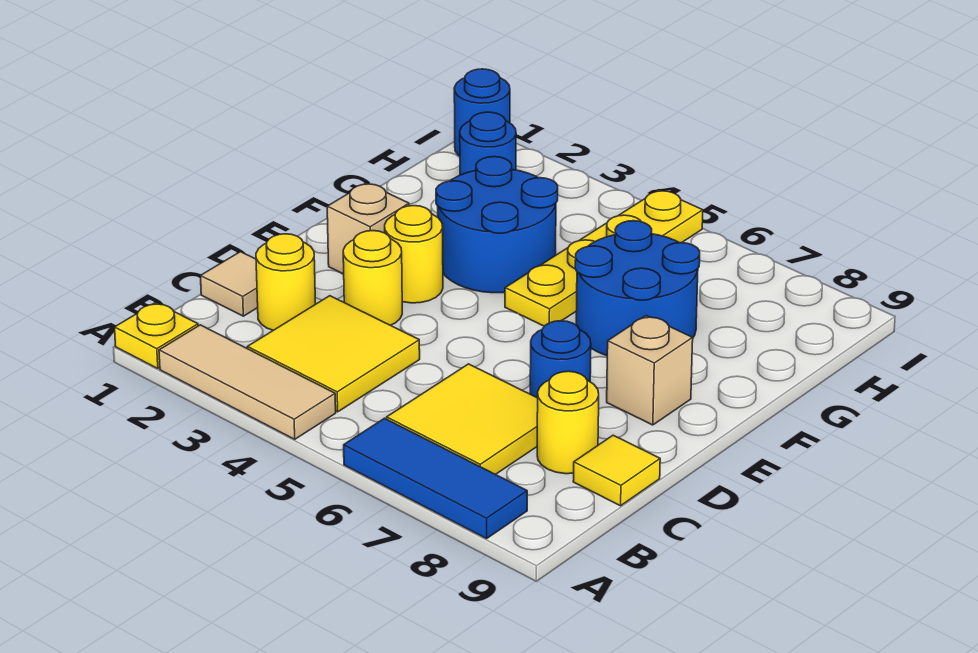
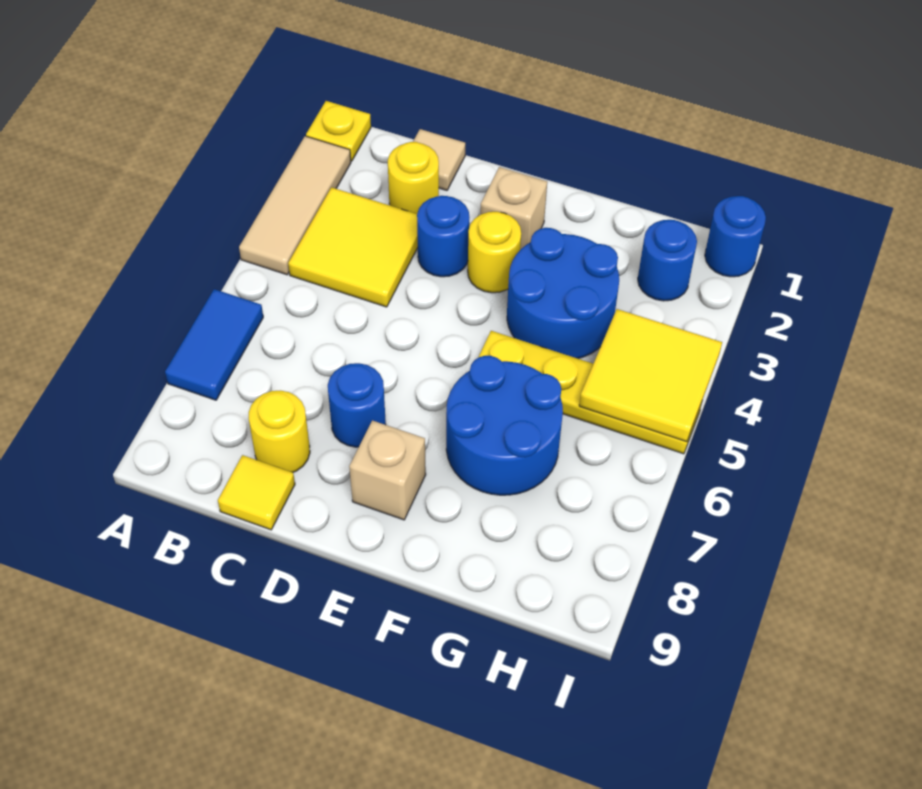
blue tile A6:A8 level 1 -> blue tile A6:A7 level 1
yellow tile B6:C7 level 1 -> yellow tile H4:I5 level 2
yellow round brick D3 level 1 -> blue round brick D3 level 1

